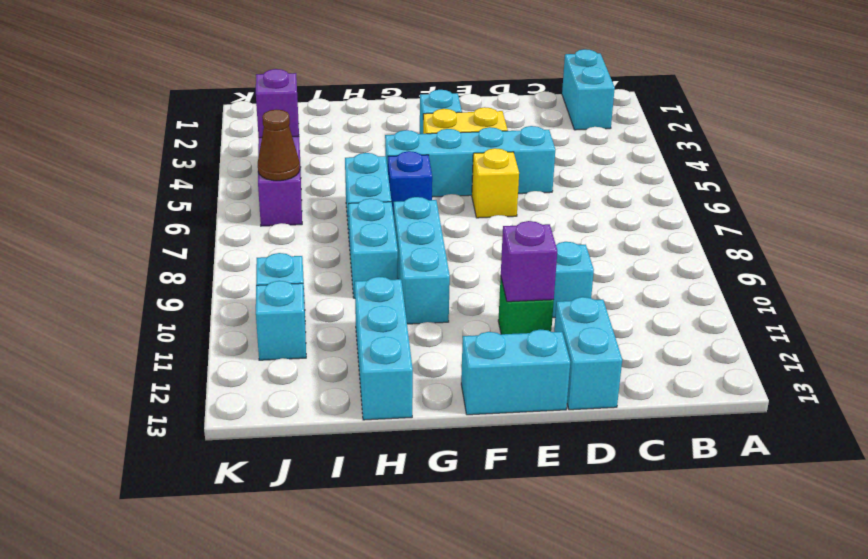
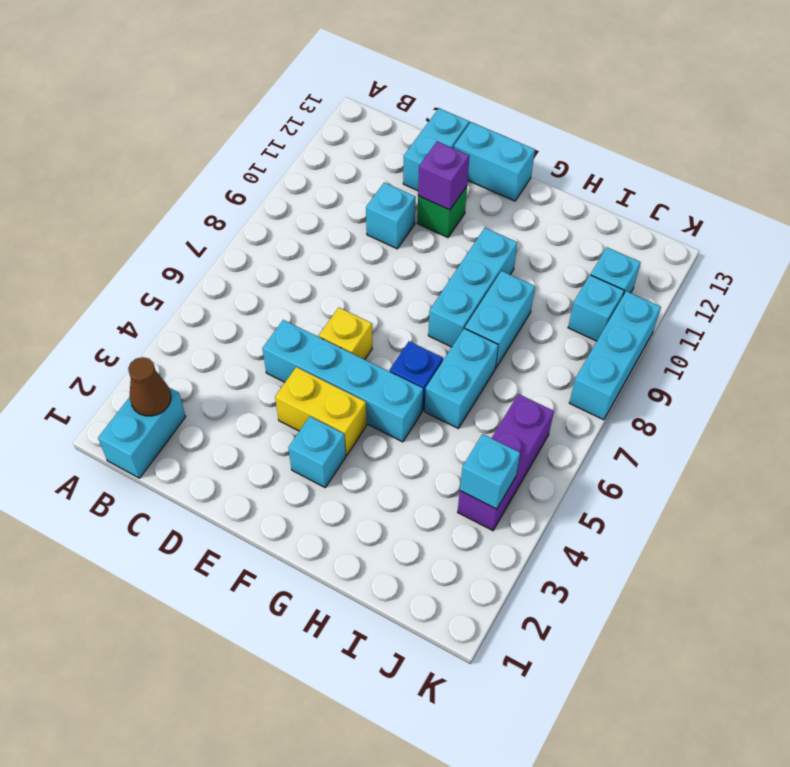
cyan brick H11:H13 level 1 -> cyan brick K8:K10 level 1
purple brick J4 level 2 -> cyan brick J4 level 2
brown cone J6 level 2 -> brown cone B2 level 2

